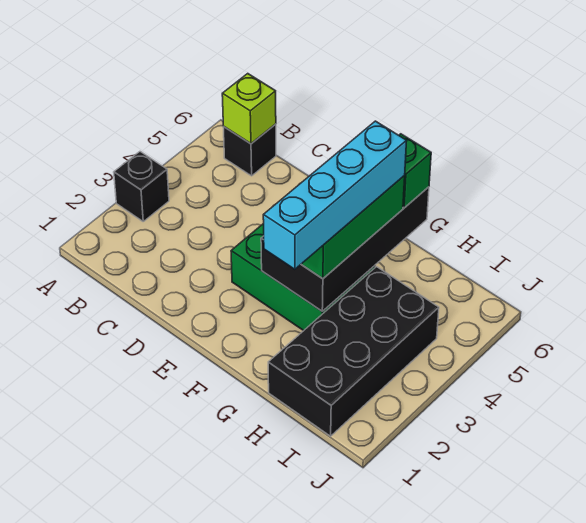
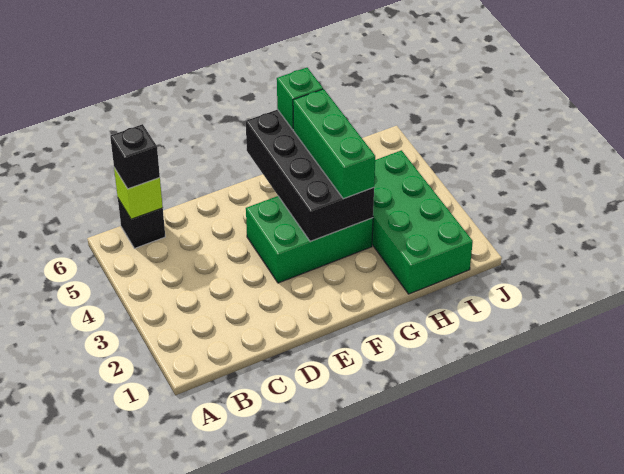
black brick A3 level 1 -> black brick B6 level 3
cyan brick G2:G5 level 4 -> none
black brick H1:I4 level 1 -> green brick H1:I4 level 1

